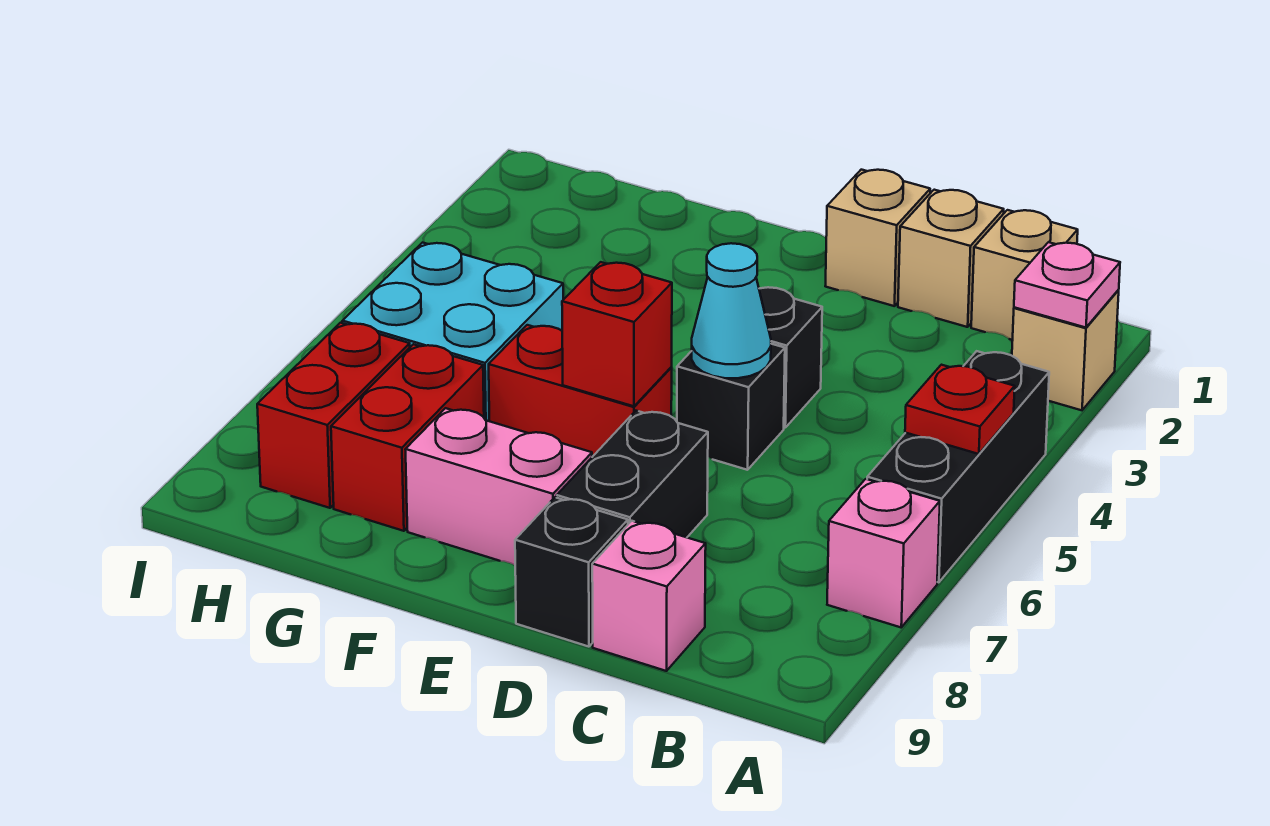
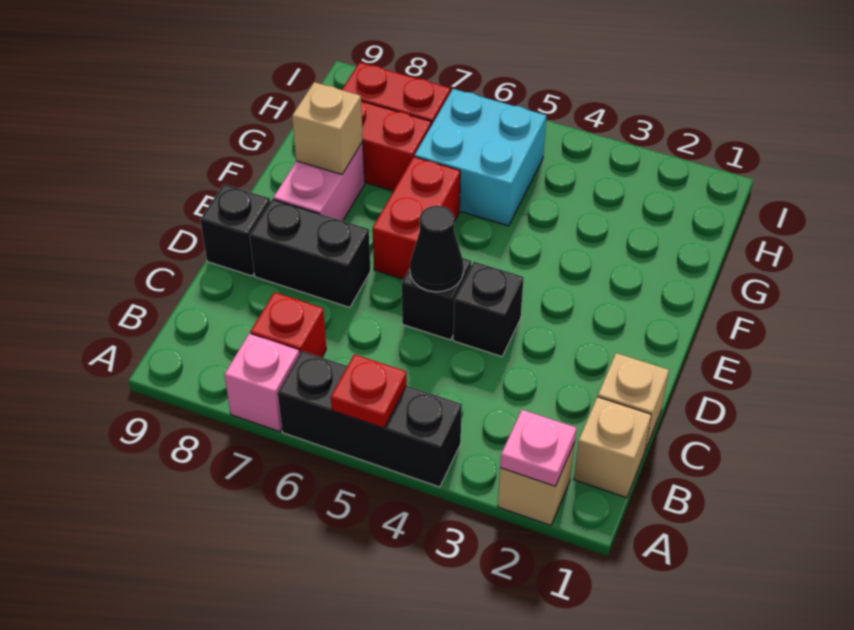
pink brick C9 level 1 -> none
tan brick D1 level 1 -> tan brick F8 level 2
cyan cone D5 level 2 -> black cone D5 level 2
red brick E6 level 2 -> red brick B7 level 1

